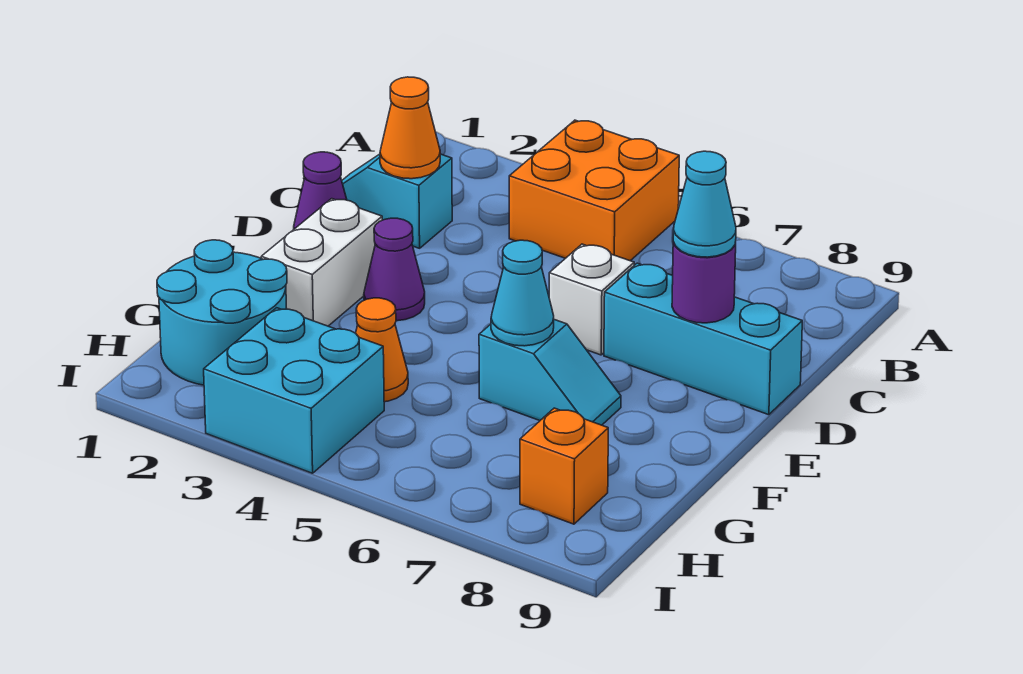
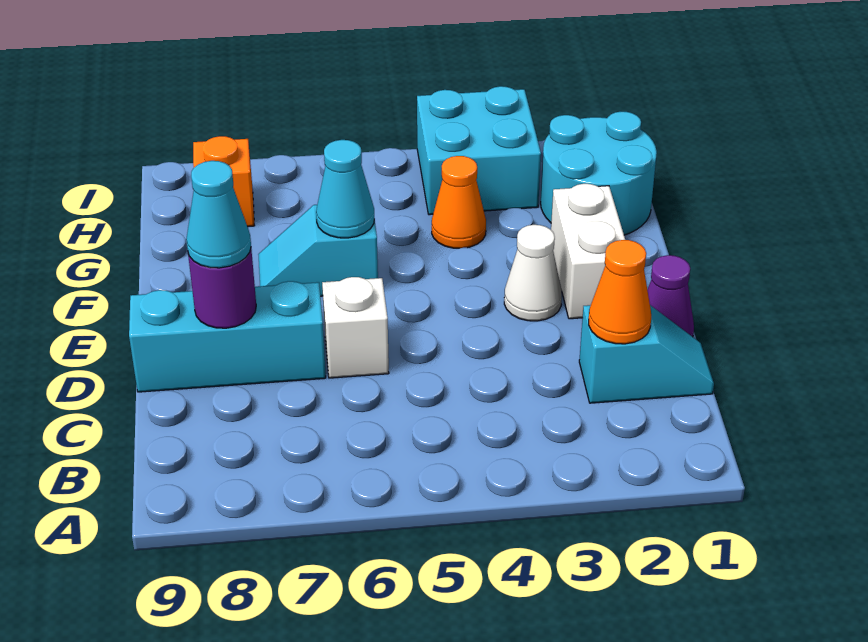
orange brick A4:B5 level 1 -> none
purple cone E3 level 1 -> white cone E3 level 1

